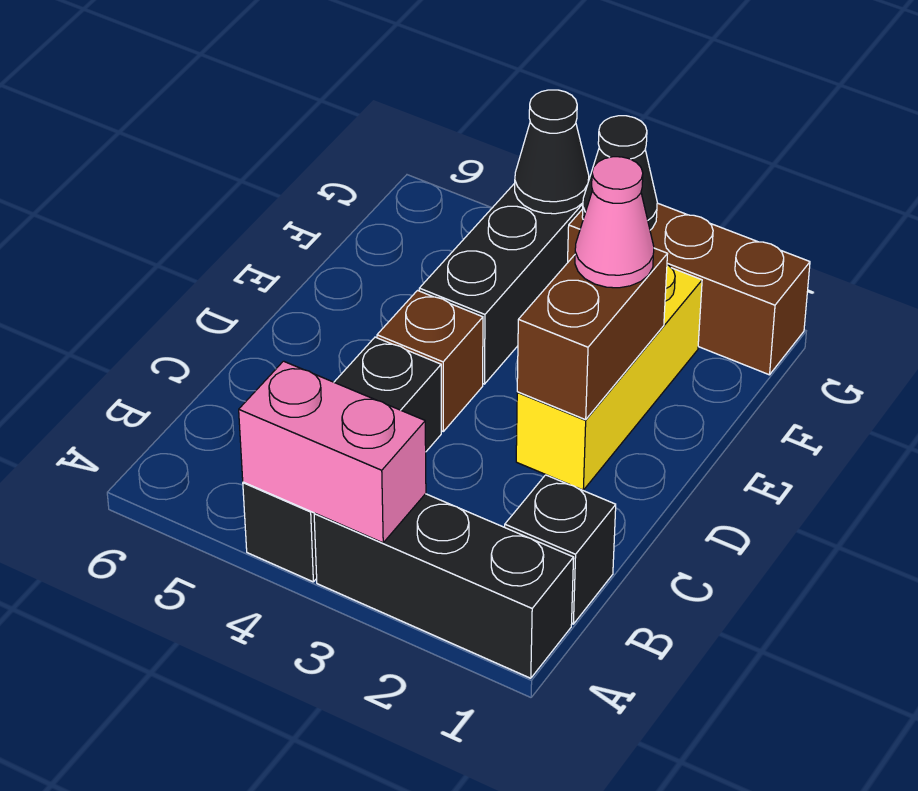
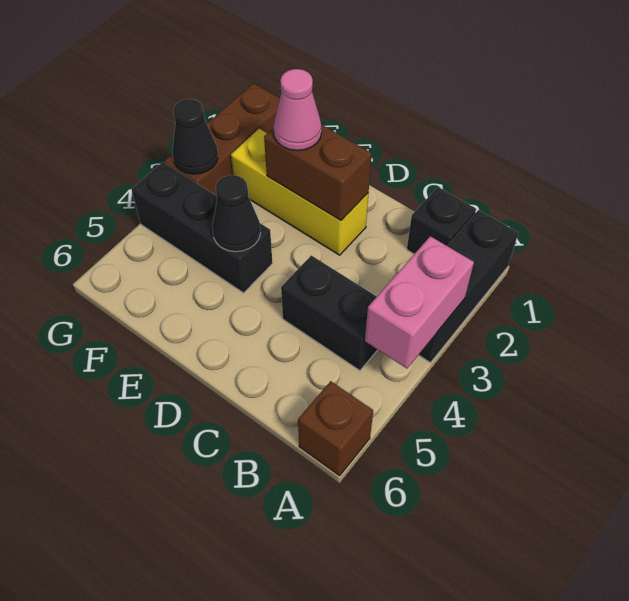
black brick A4:C4 level 1 -> black brick B4:C4 level 1
brown brick D4 level 1 -> brown brick A6 level 1
black cone G4 level 2 -> black cone E4 level 2

